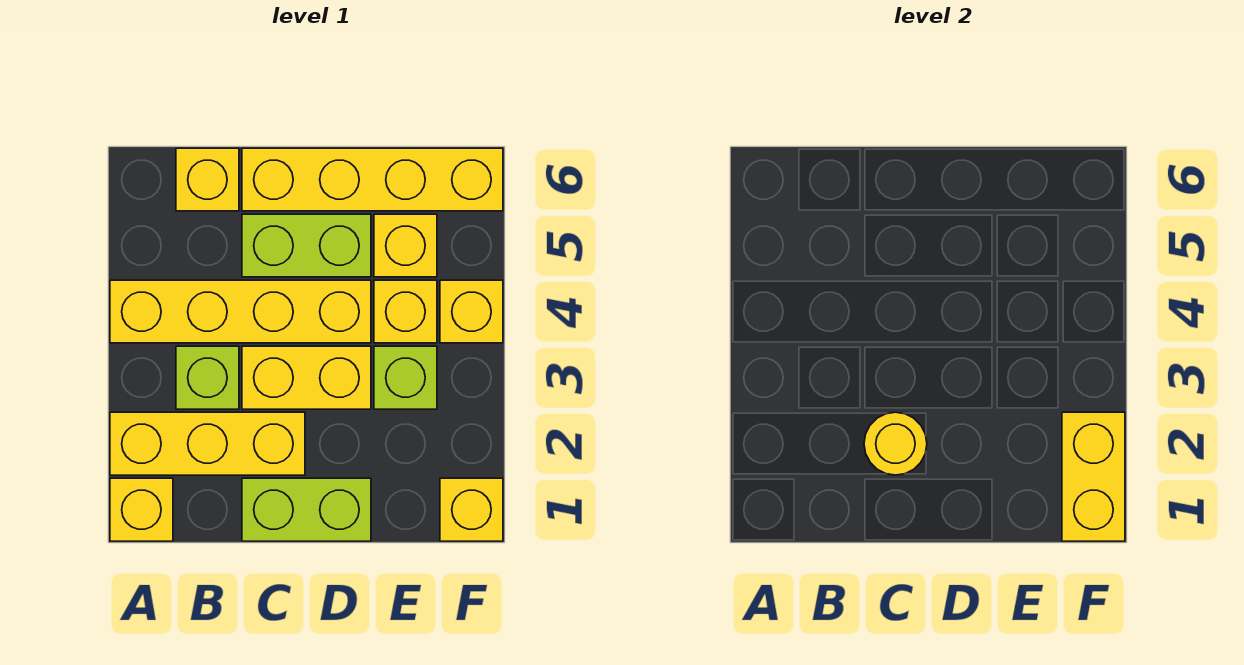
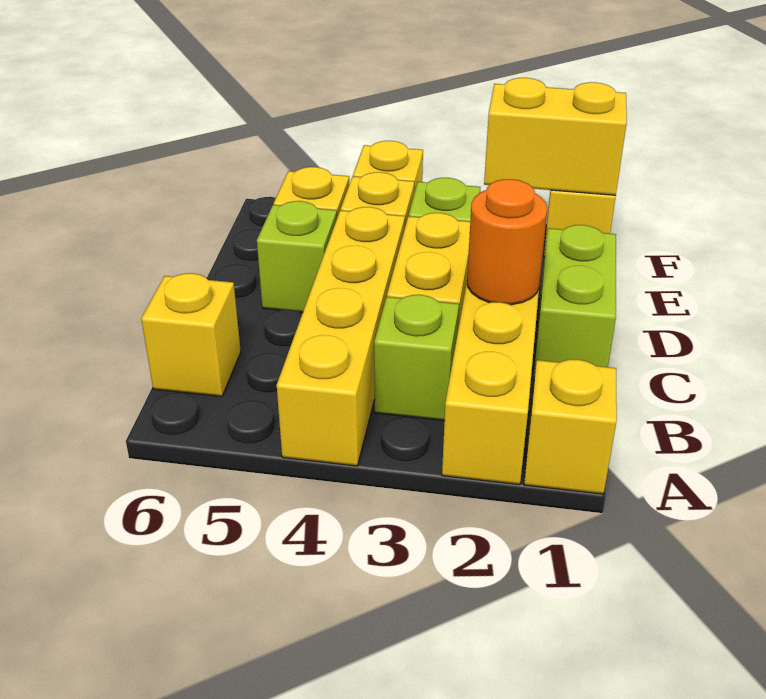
yellow round brick C2 level 2 -> orange round brick C2 level 2
lime brick C5:D5 level 1 -> lime brick D5 level 1
yellow brick C6:F6 level 1 -> none

